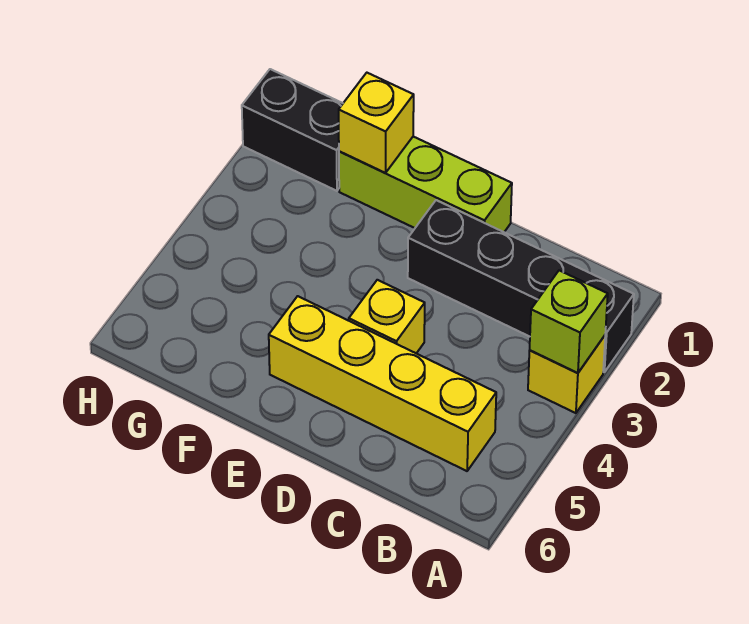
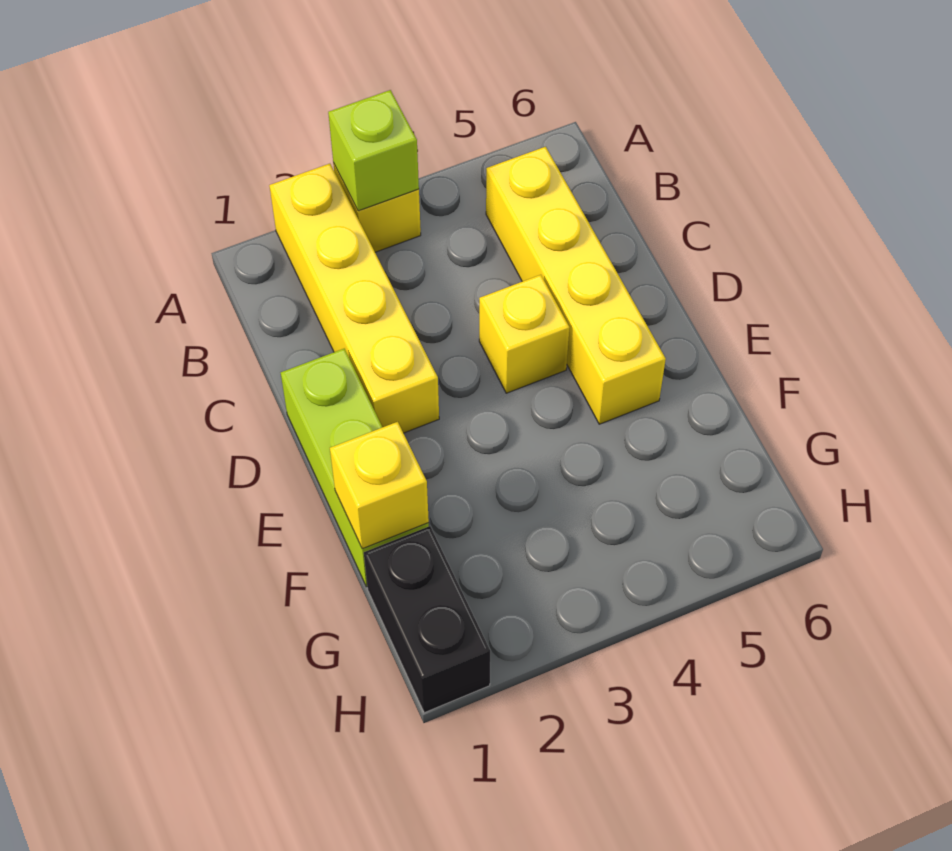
black brick A2:D2 level 1 -> yellow brick A2:D2 level 1

